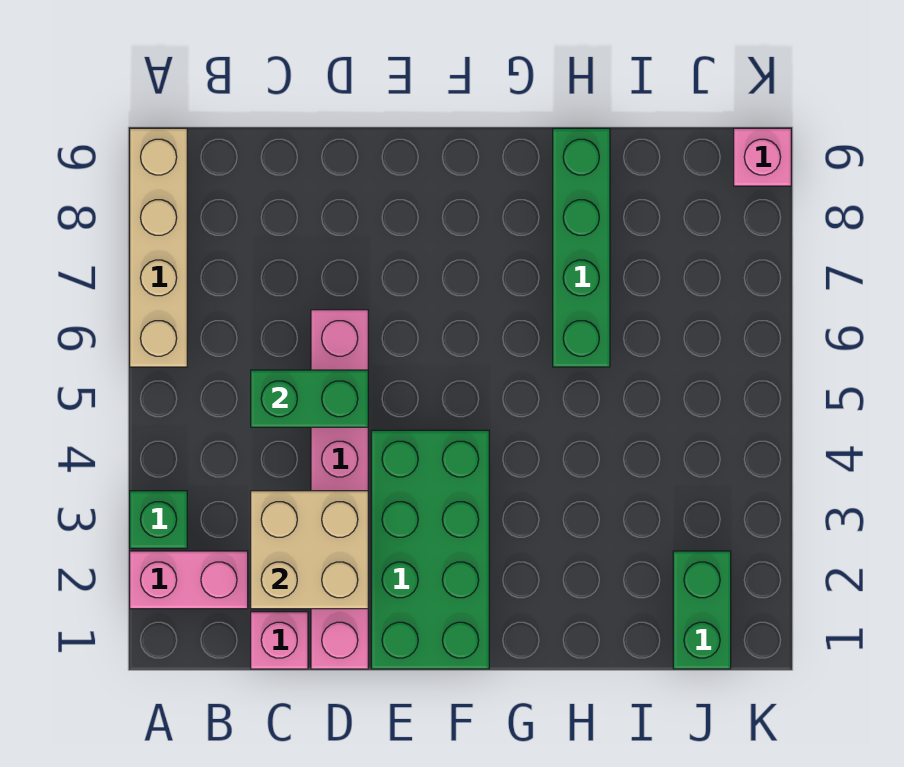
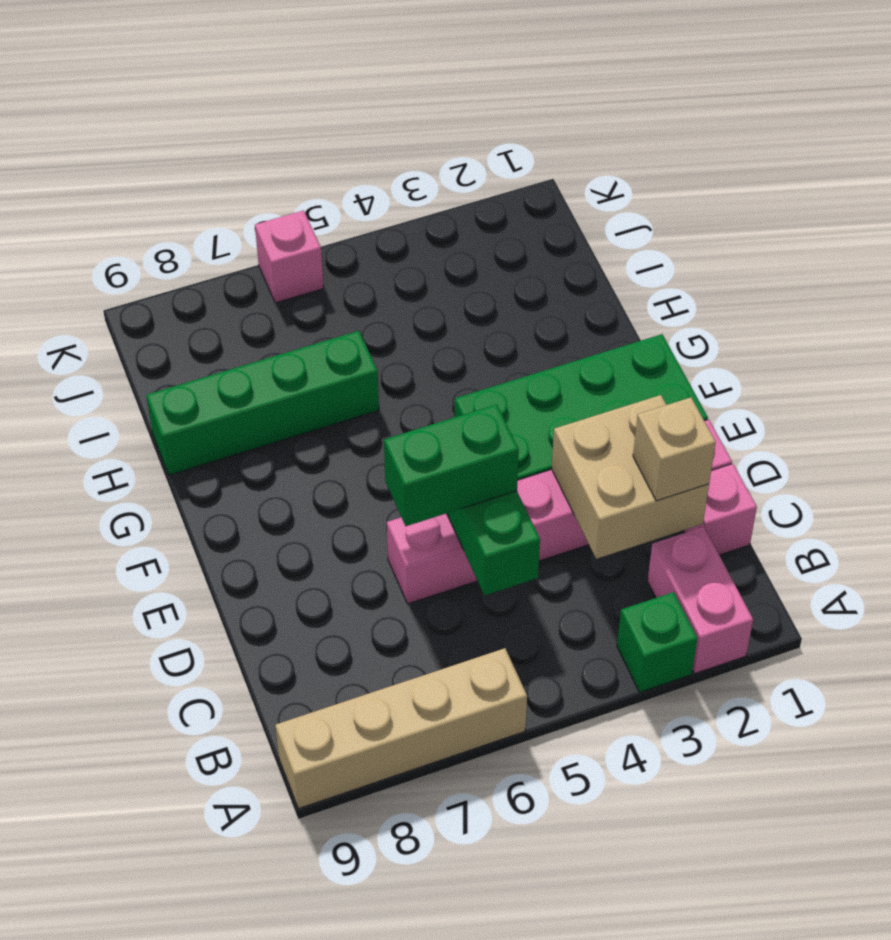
none -> tan brick C2 level 3
green brick J1:J2 level 1 -> green brick D5:D6 level 3
pink brick K9 level 1 -> pink brick K6 level 1

